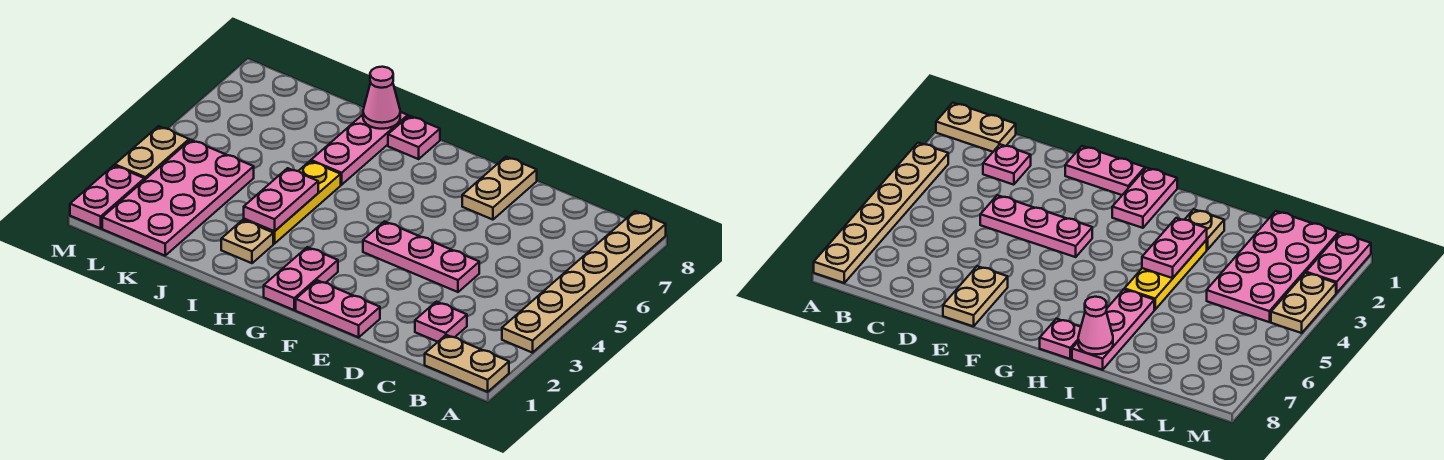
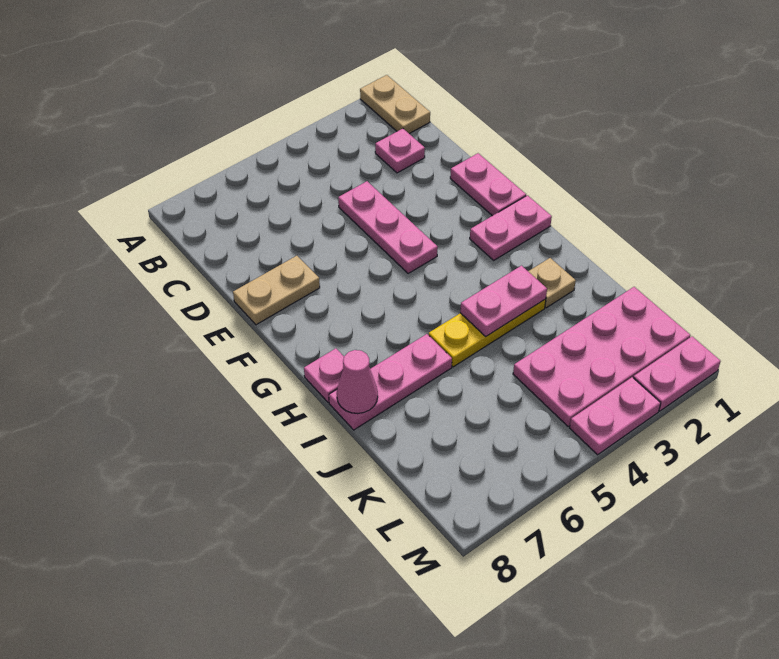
tan plate A3:A8 level 1 -> none
tan plate M3:M4 level 1 -> pink plate M3:M4 level 1

